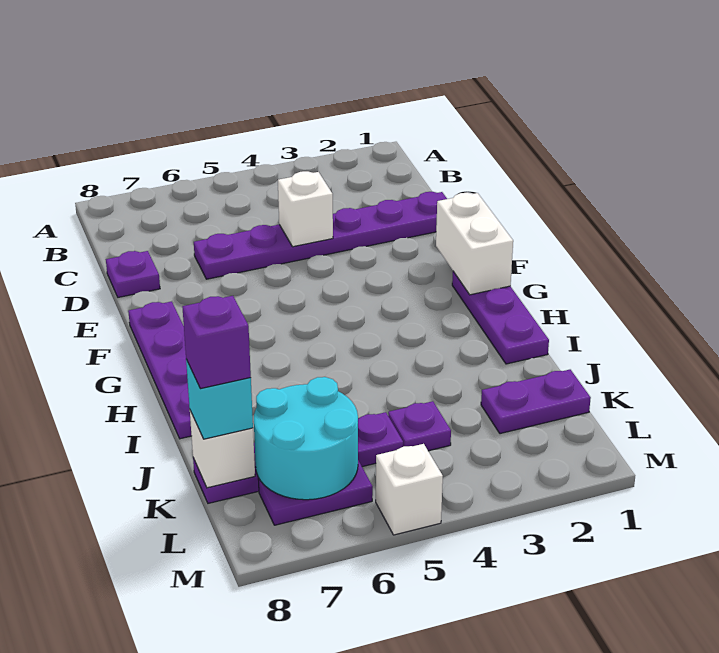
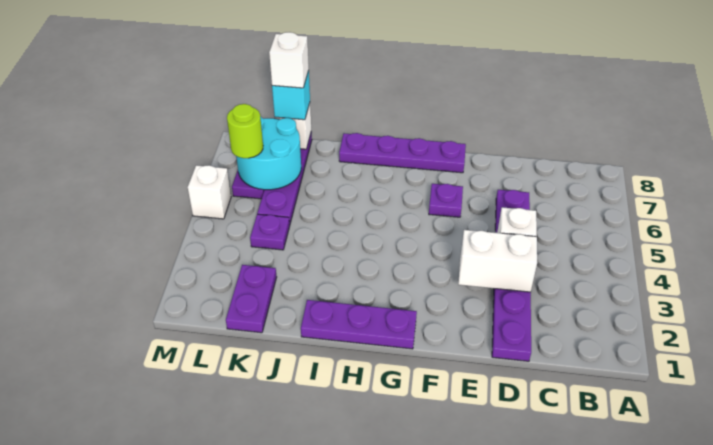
purple plate D8 level 1 -> purple plate F6 level 1
white brick F1:G1 level 2 -> white brick D3:E3 level 2
purple brick K8 level 4 -> white brick K8 level 4
none -> lime round brick L6 level 3

